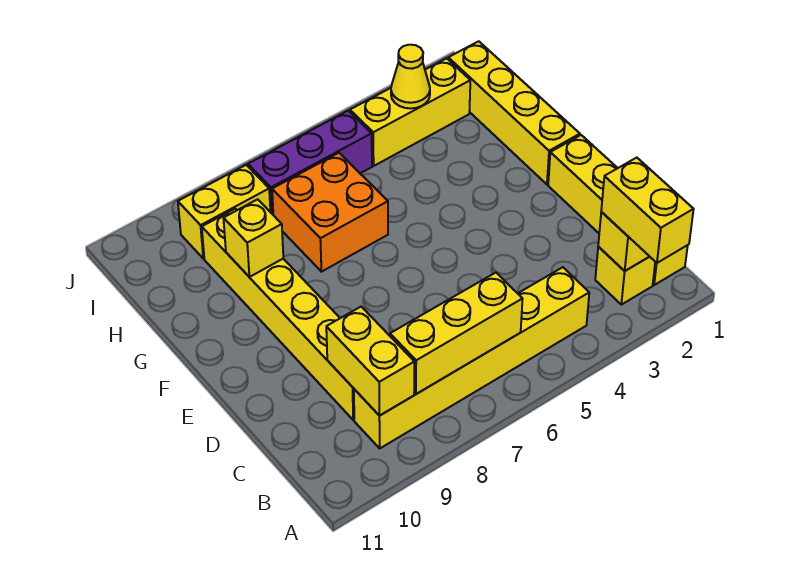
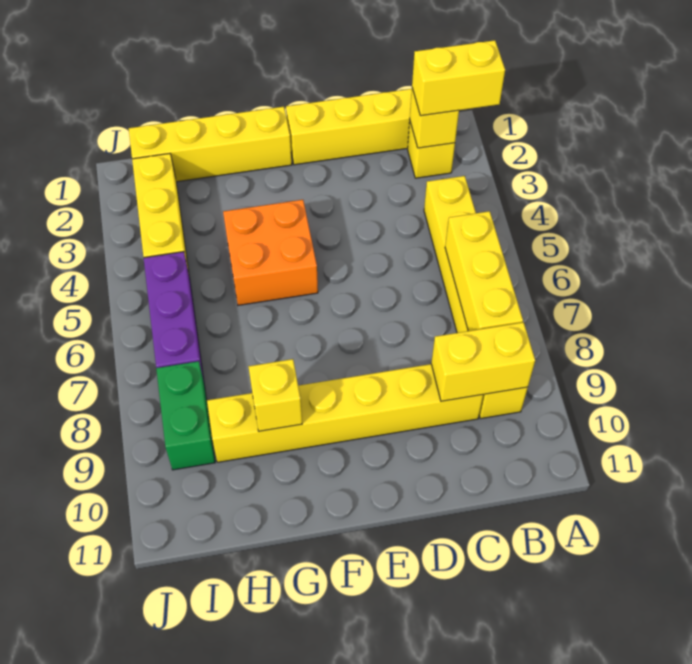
orange brick G6:H7 level 1 -> orange brick F4:G5 level 1
yellow cone I3 level 2 -> none
yellow brick I8:I9 level 1 -> green brick I8:I9 level 1

